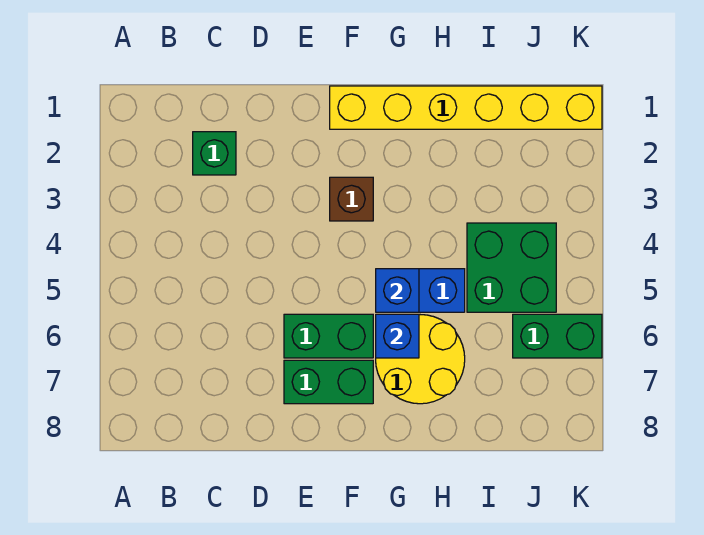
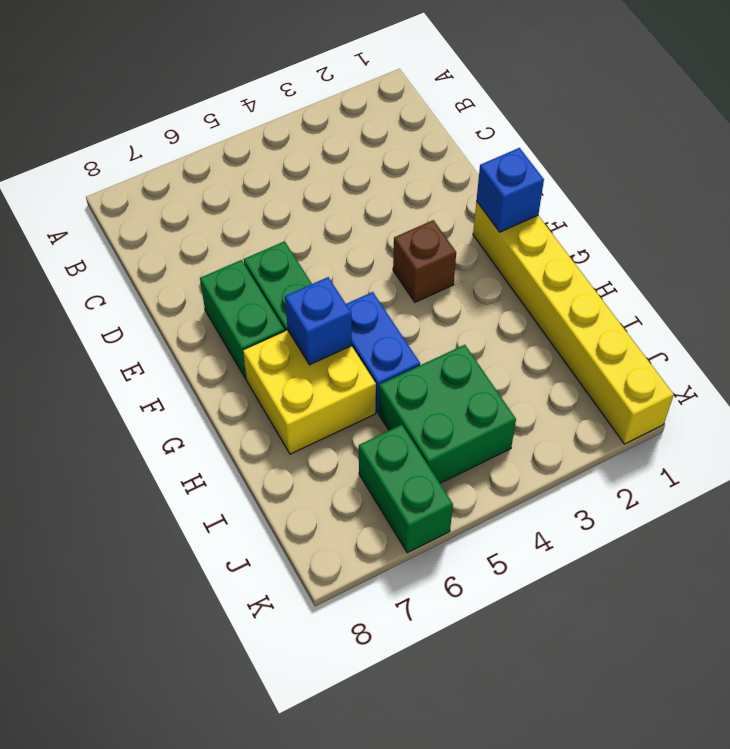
green brick C2 level 1 -> none
blue brick G5 level 2 -> blue brick F1 level 2
yellow round brick G6:H7 level 1 -> yellow brick G6:H7 level 1

